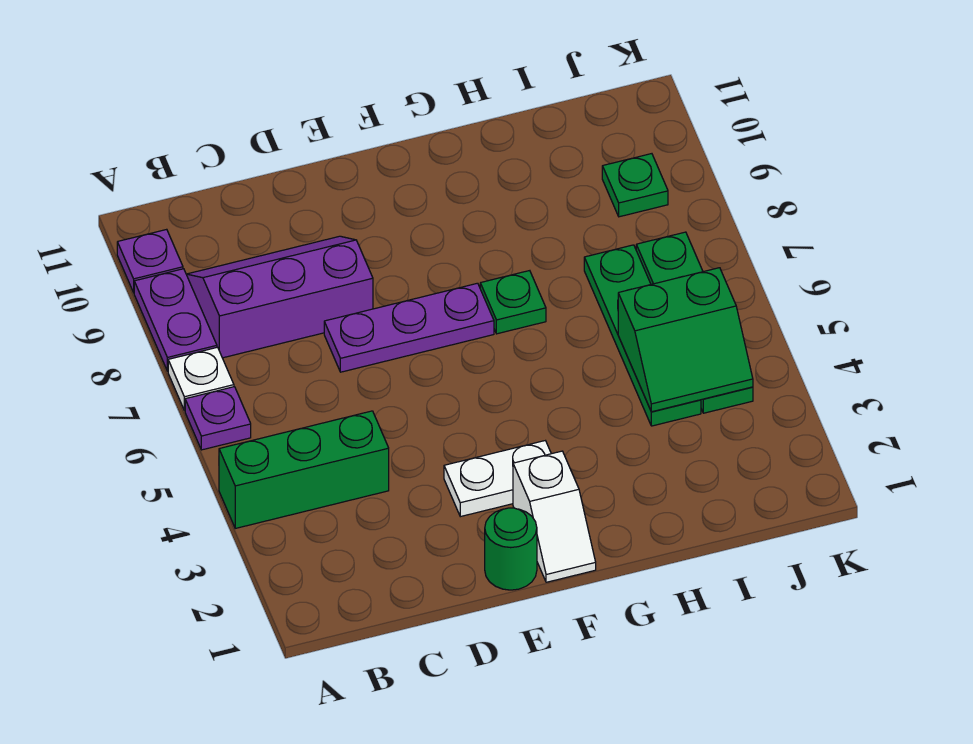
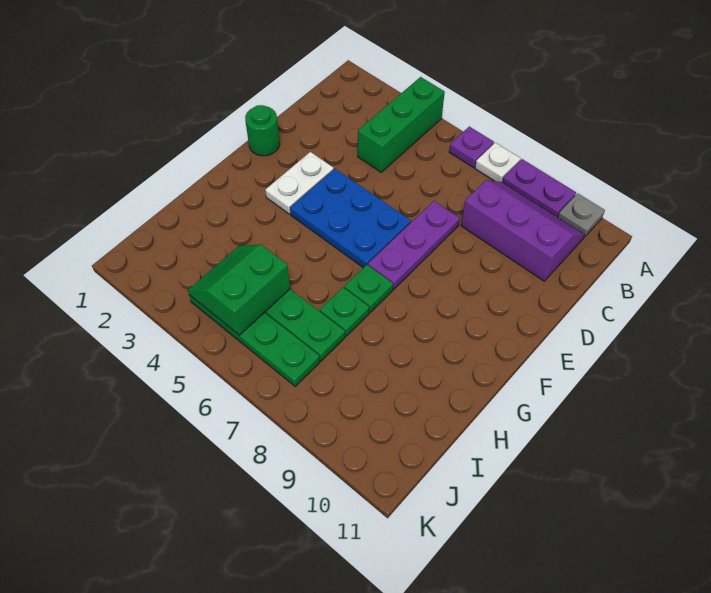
purple plate A10 level 1 -> grey plate A10 level 1
purple slope B8:D9 level 1 top 8 -> purple slope B8:C10 level 1 top C
none -> blue plate E4:F6 level 1
white slope F1:F2 level 1 top 2 -> none
green plate J9 level 1 -> green plate H7 level 1

